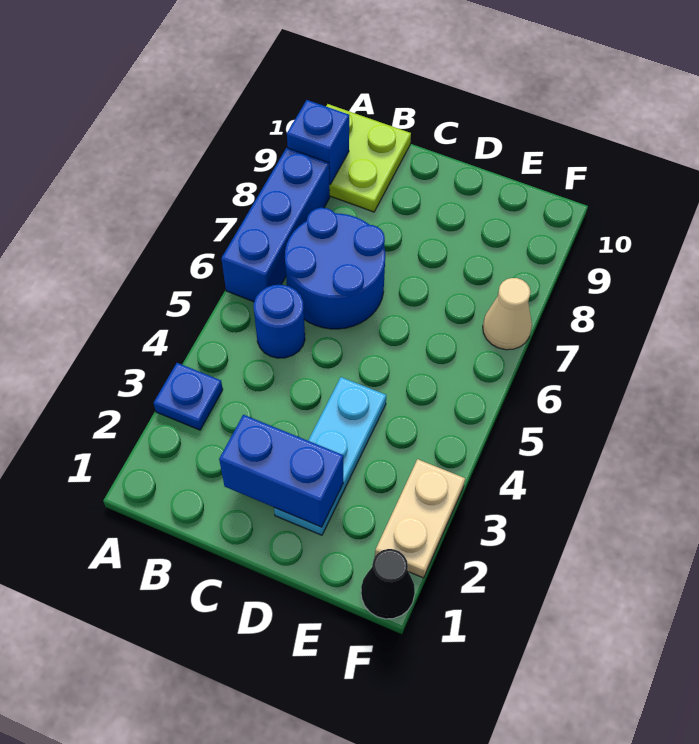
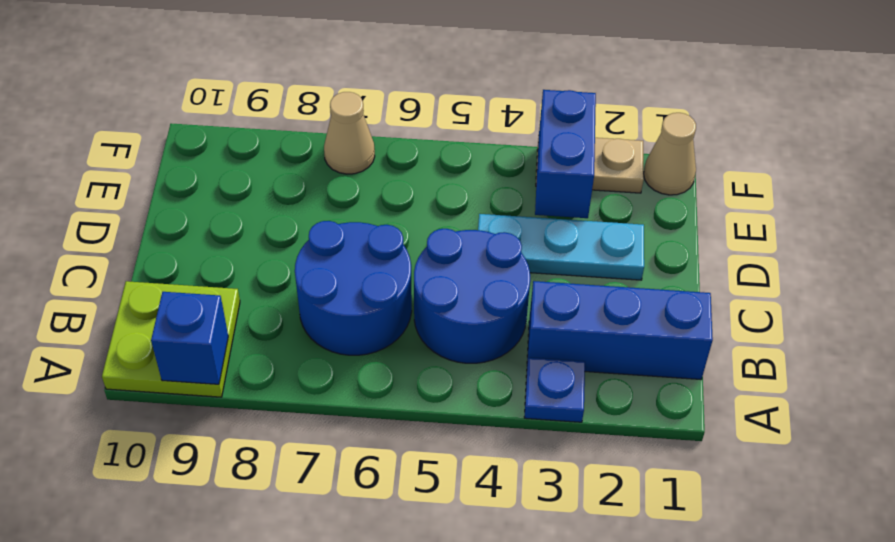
blue brick A6:A8 level 1 -> blue brick B1:B3 level 1
blue round brick B5 level 1 -> blue round brick B4:C5 level 1
blue brick C2:D2 level 2 -> blue brick E3:F3 level 2
black cone F1 level 1 -> tan cone F1 level 1

